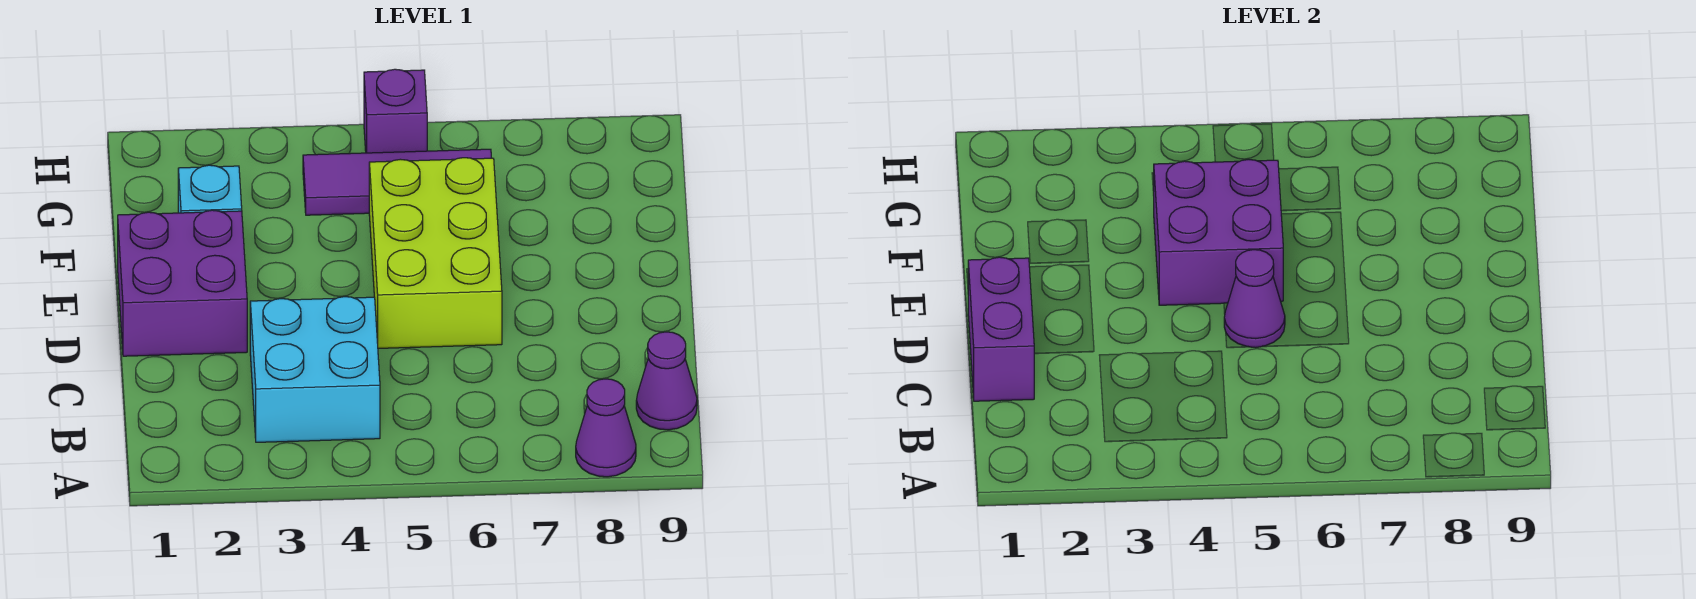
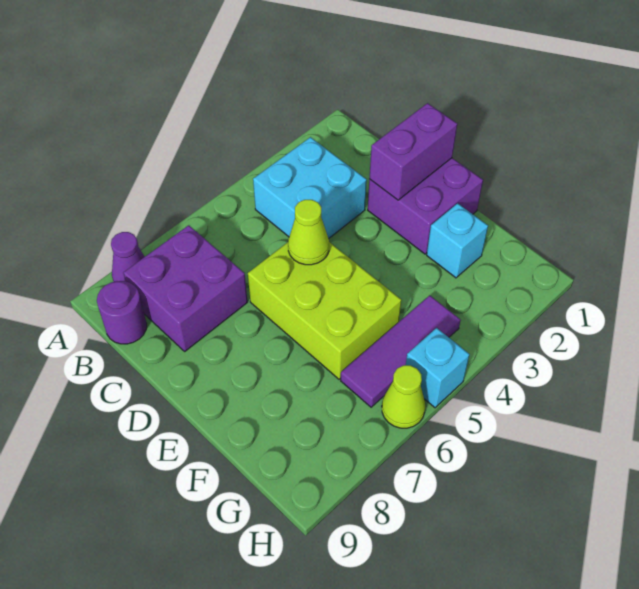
purple cone B9 level 1 -> purple round brick B9 level 1
purple brick C1:D1 level 2 -> purple brick D1:D2 level 2
purple cone D5 level 2 -> lime cone D5 level 2
purple brick E4:F5 level 2 -> purple brick B7:C8 level 1
purple brick H5 level 1 -> cyan brick H5 level 1
none -> lime cone H6 level 1

